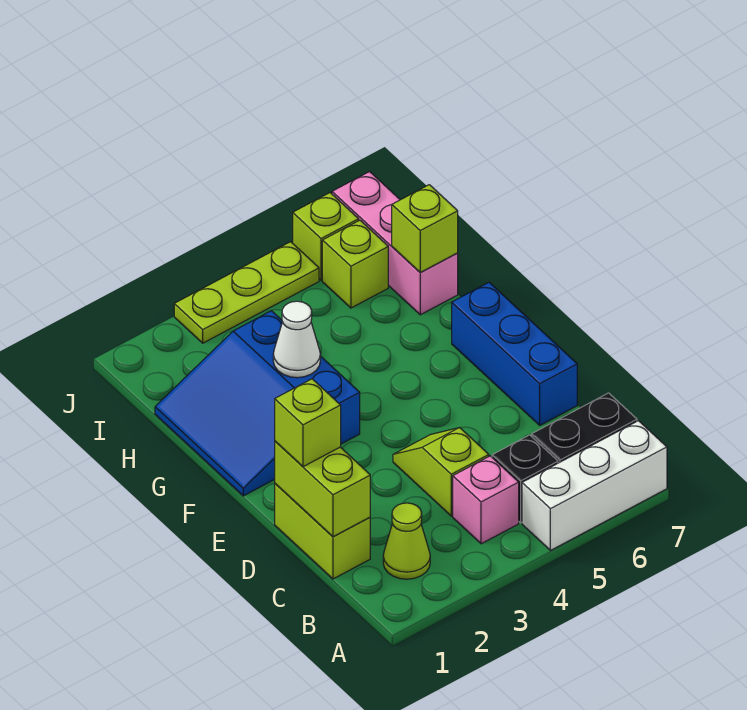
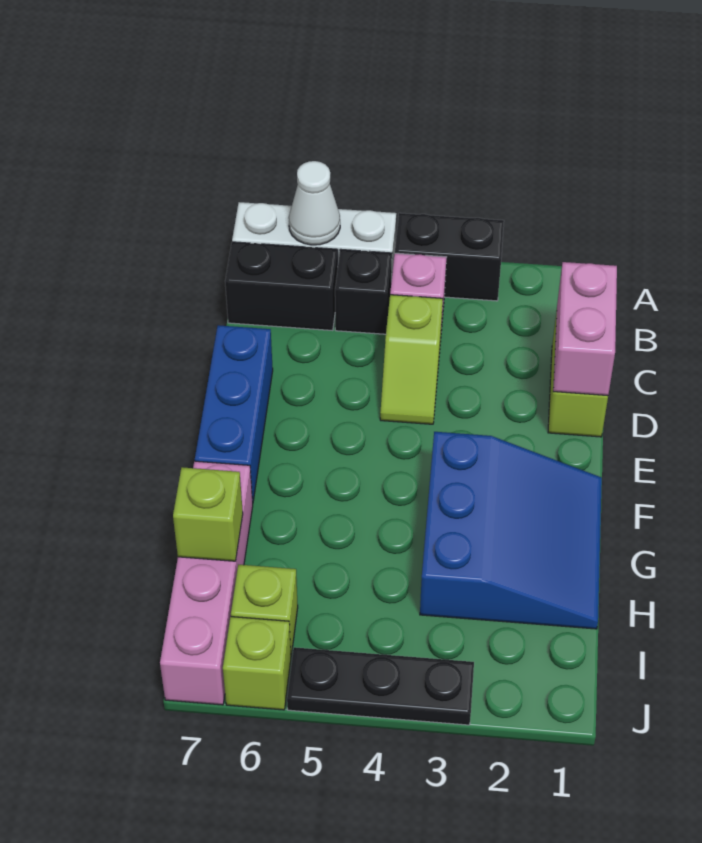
none -> black brick A3:A4 level 1
lime cone B2 level 1 -> none
lime brick C1:D1 level 2 -> pink brick C1:D1 level 2
lime brick D1 level 3 -> none
white cone G3 level 2 -> white cone A6 level 2
pink brick H7:J7 level 1 -> pink brick G7:J7 level 1
lime plate J3:J5 level 1 -> black plate J3:J5 level 1

